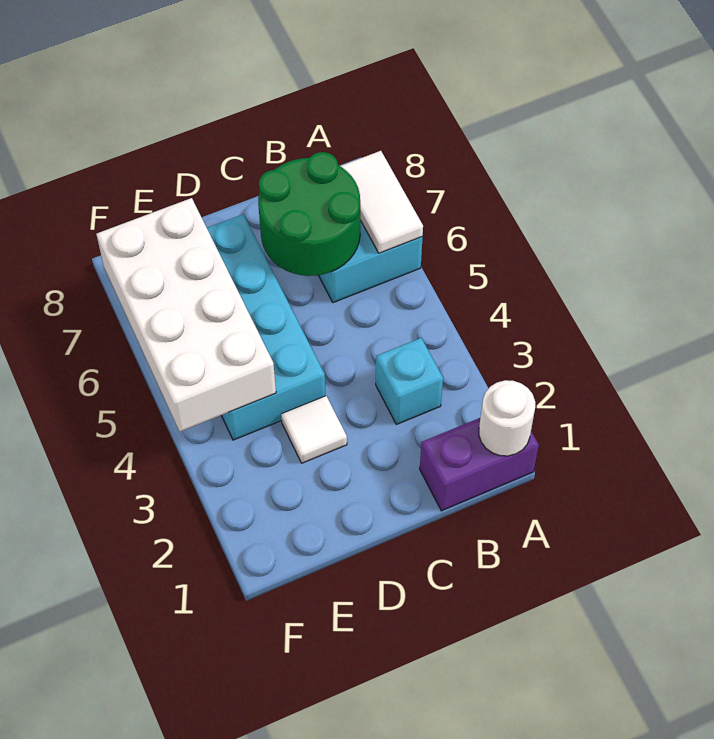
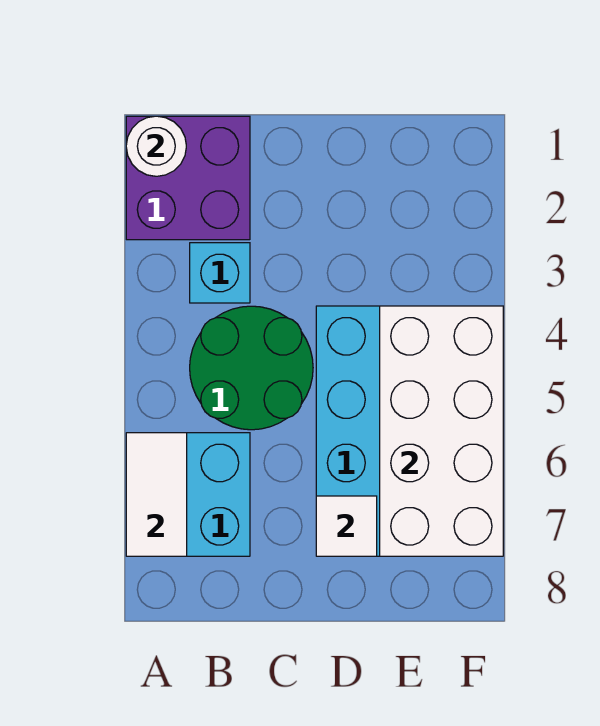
purple brick A1:B1 level 1 -> purple brick A1:B2 level 1
green round brick B6:C7 level 2 -> green round brick B4:C5 level 1
white tile D3 level 1 -> white tile D7 level 2

